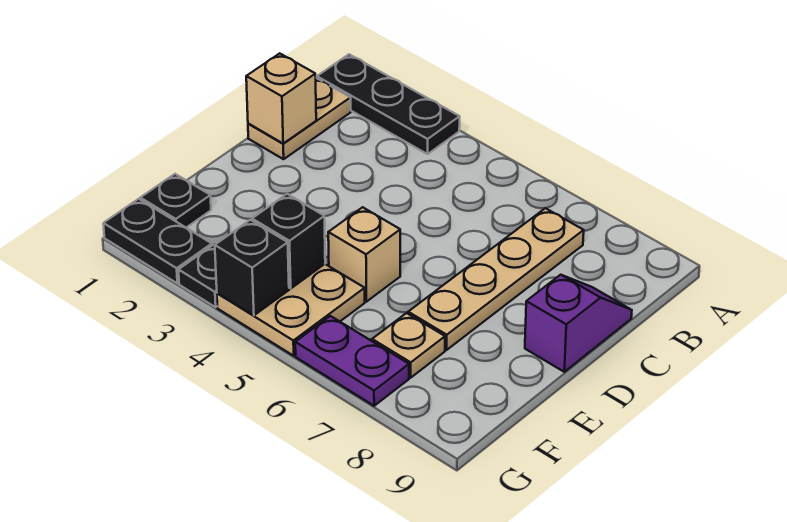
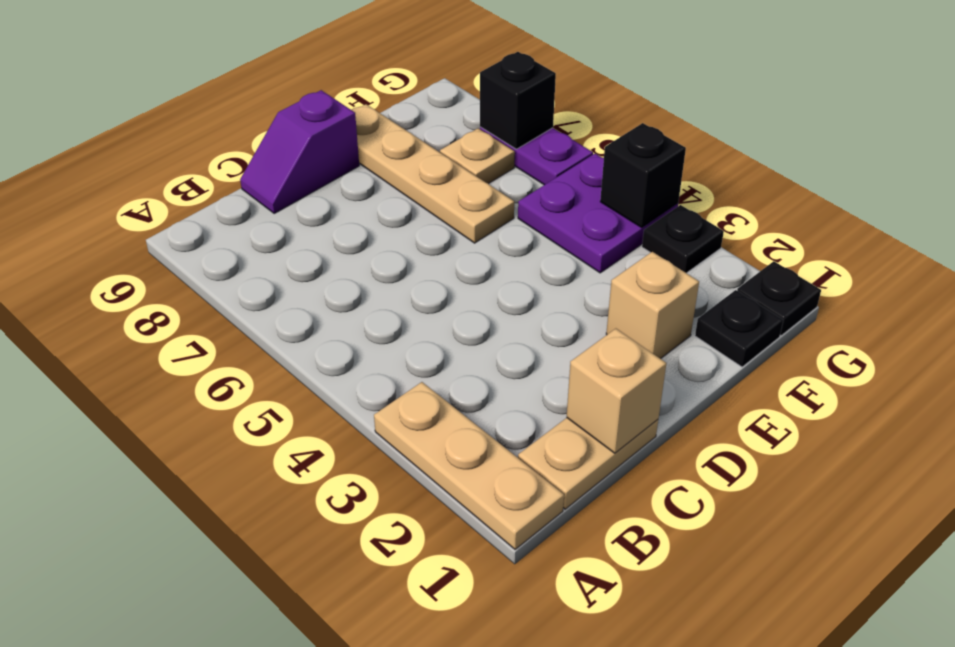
black plate A1:A3 level 1 -> tan plate A1:A3 level 1
tan plate B7:E7 level 1 -> tan plate E6:E9 level 1
tan brick E5 level 1 -> tan brick E2 level 1
tan plate F4:G5 level 1 -> purple plate F4:G5 level 1
black brick F4 level 2 -> black brick G7 level 2
black plate G1:G2 level 1 -> black plate G1 level 1

